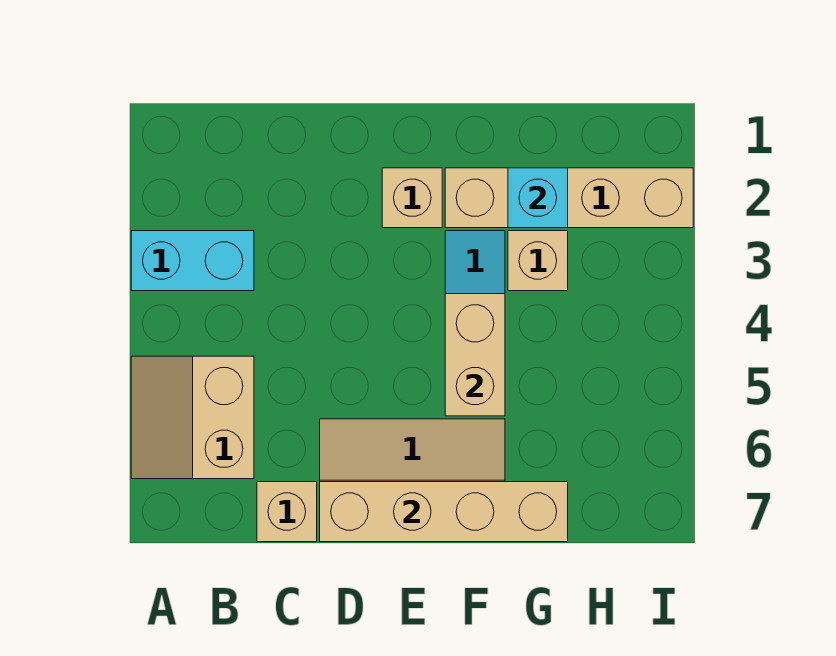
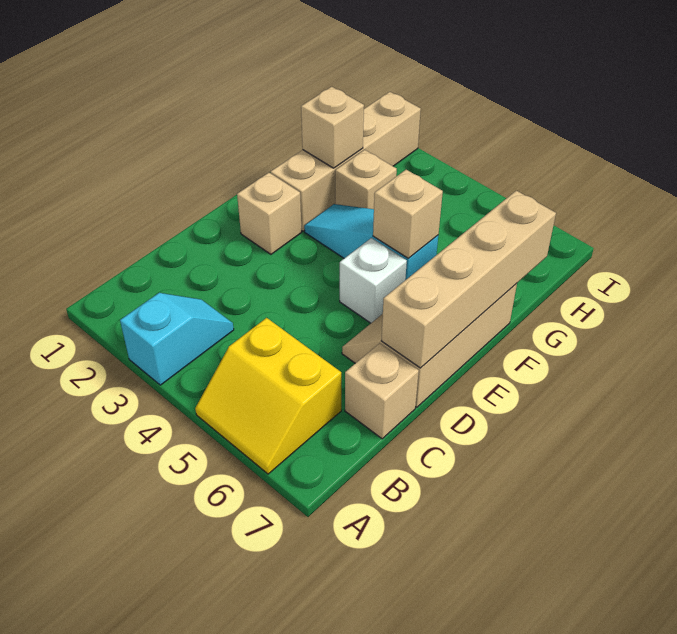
cyan brick A3:B3 level 1 -> cyan slope A3:B3 level 1 top A
tan slope A5:B6 level 1 top B -> yellow slope A5:B6 level 1 top B
none -> white brick E5 level 1
tan brick F4:F5 level 2 -> tan brick F5 level 2
cyan brick G2 level 2 -> tan brick G2 level 2

